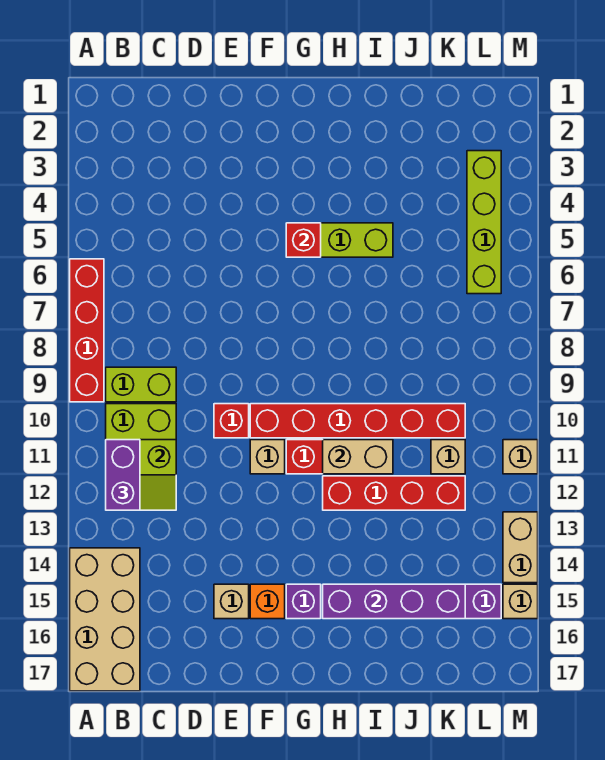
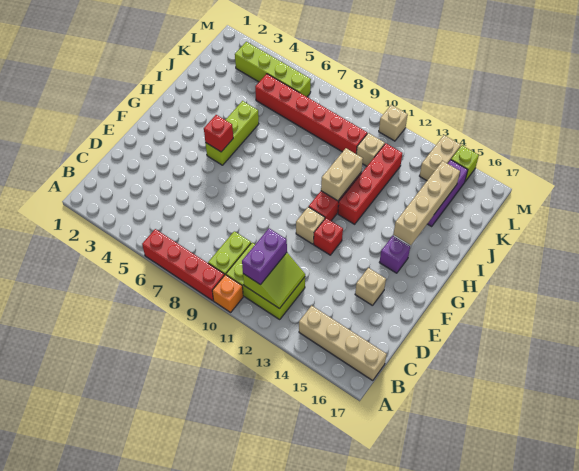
tan brick A14:B17 level 1 -> tan brick B14:B17 level 1
purple brick B11:B12 level 3 -> purple brick B11:C11 level 3
red brick E10 level 1 -> red brick F12 level 1
red brick F10:K10 level 1 -> red brick K5:K10 level 1
orange brick F15 level 1 -> orange brick A10 level 1
purple brick H15:K15 level 2 -> tan brick H15:K15 level 2
tan brick M13:M14 level 1 -> tan brick L14:M14 level 1
tan brick M15 level 1 -> lime brick M15 level 1

